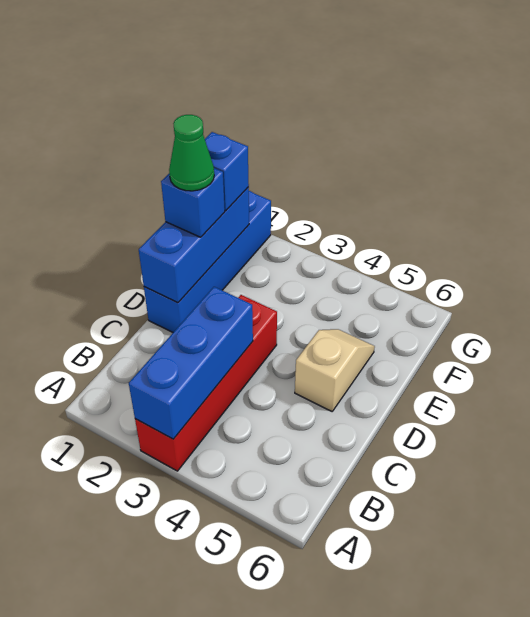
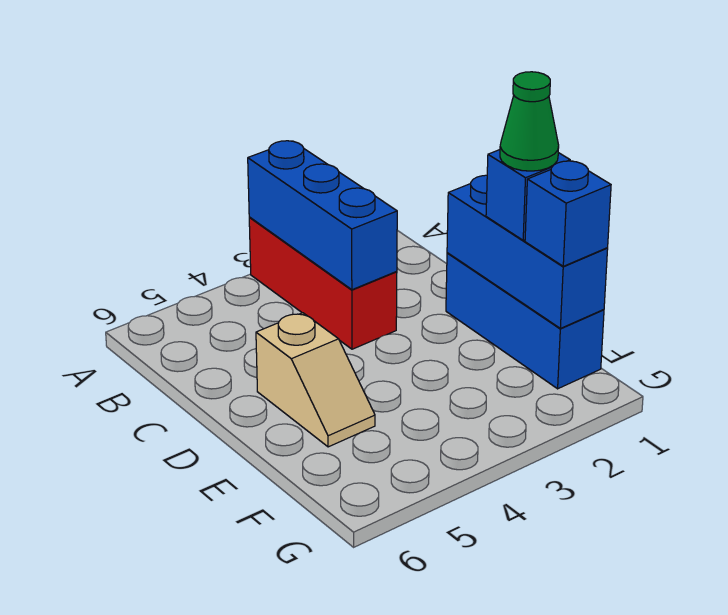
red brick A3:D3 level 1 -> red brick A3:C3 level 1
blue brick D1:G1 level 1 -> blue brick D1:F1 level 1

